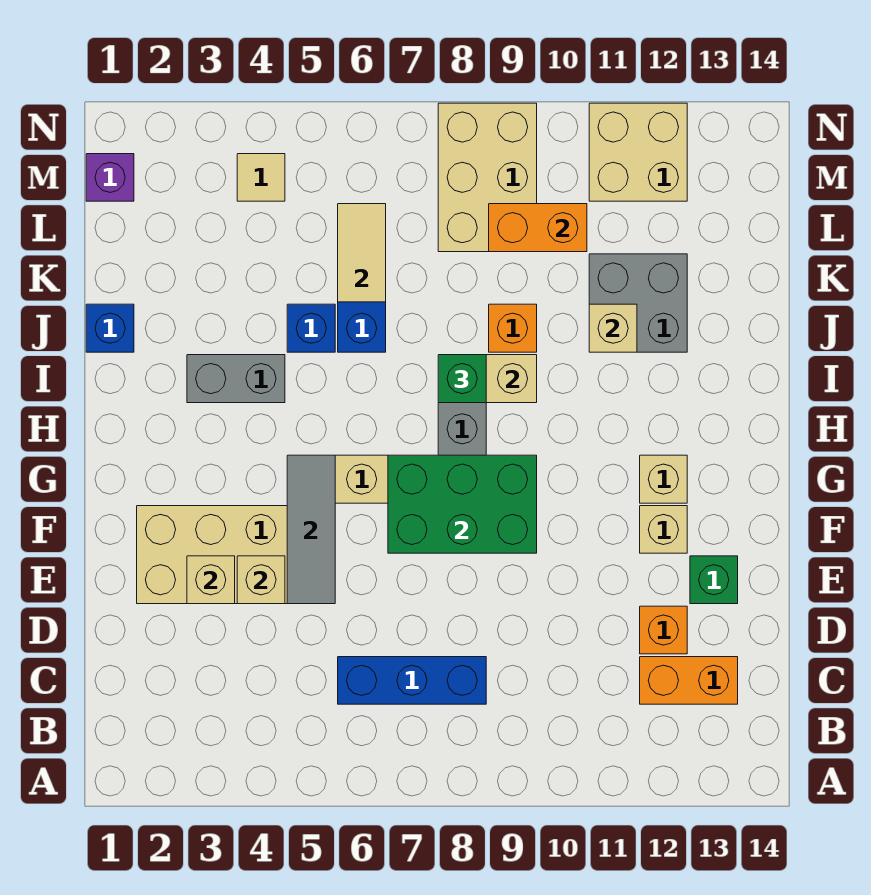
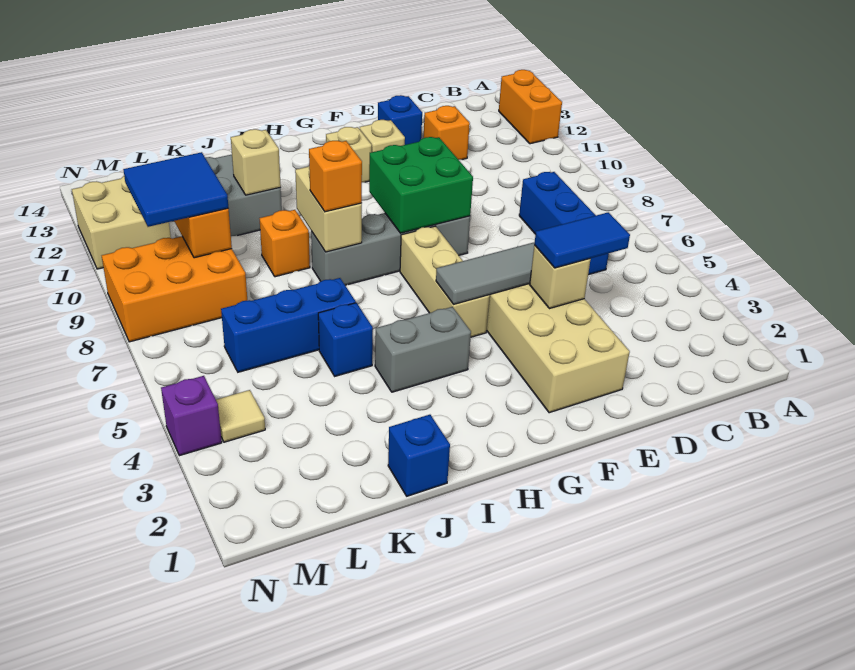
orange brick C12:C13 level 1 -> orange brick A12:A13 level 1
none -> blue tile D4:E4 level 3
tan brick E3 level 2 -> none
green brick E13 level 1 -> blue brick E13 level 1
green brick F7:G9 level 2 -> green brick F8:G9 level 2
grey brick I3:I4 level 1 -> grey brick H4:I4 level 1
green brick I8 level 3 -> orange brick I8 level 3
tan tile K6:L6 level 2 -> none
tan brick L8:N9 level 1 -> orange brick L8:N9 level 1
none -> blue tile L9:M10 level 3
purple brick M1 level 1 -> purple brick N4 level 1

